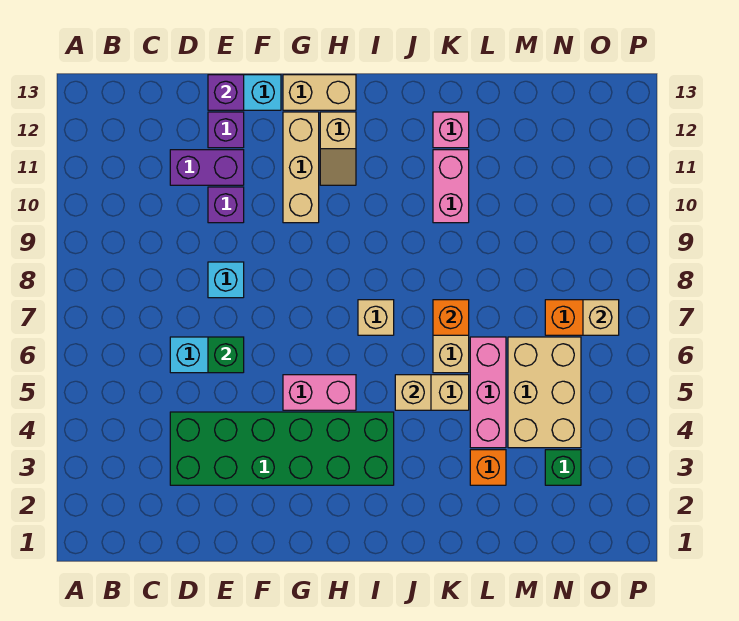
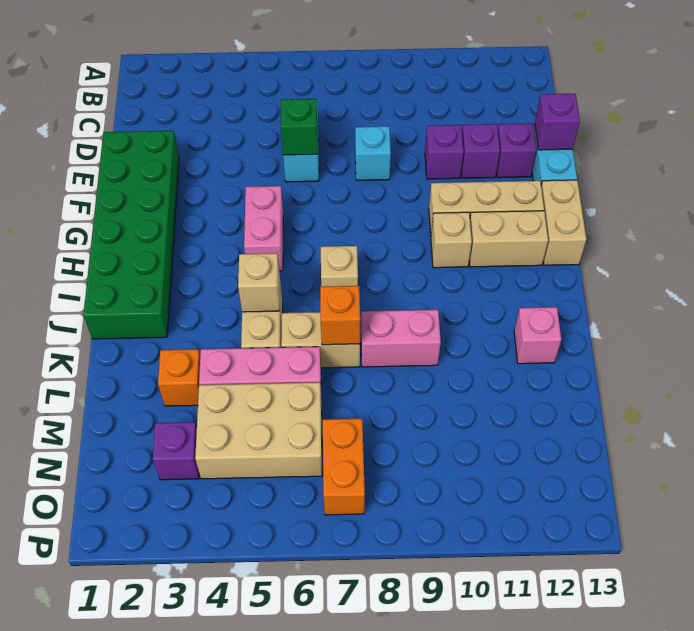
green brick D3:I4 level 1 -> green brick E1:J2 level 1
purple brick D11:E11 level 1 -> purple brick E11 level 1
tan slope H11:H12 level 1 top 12 -> tan brick H11:H12 level 1
pink brick K10:K11 level 1 -> pink brick K8:K9 level 1
green brick N3 level 1 -> purple brick N3 level 1
tan brick O7 level 2 -> tan brick H10 level 1

